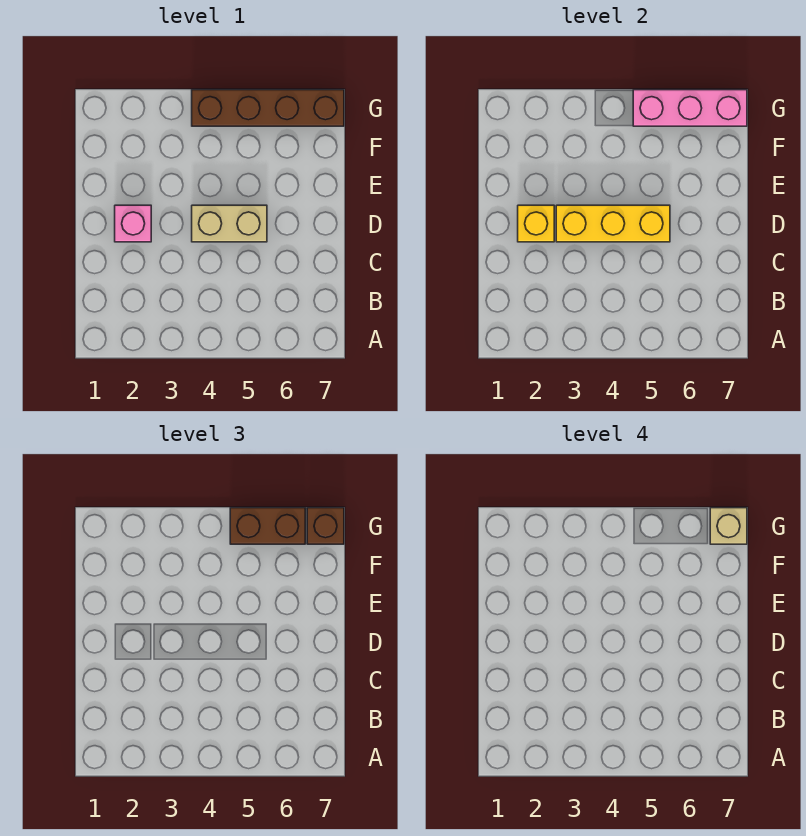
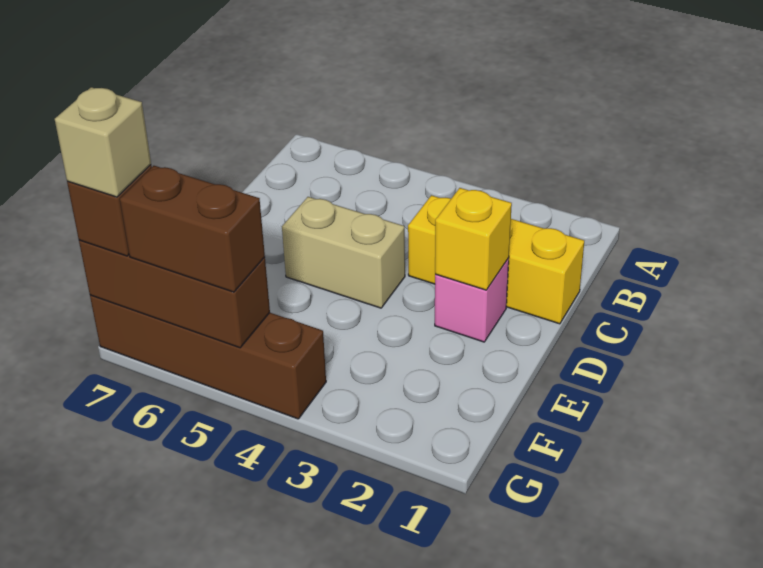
yellow brick D3:D5 level 2 -> yellow brick C1:C3 level 1
pink brick G5:G7 level 2 -> brown brick G5:G7 level 2

